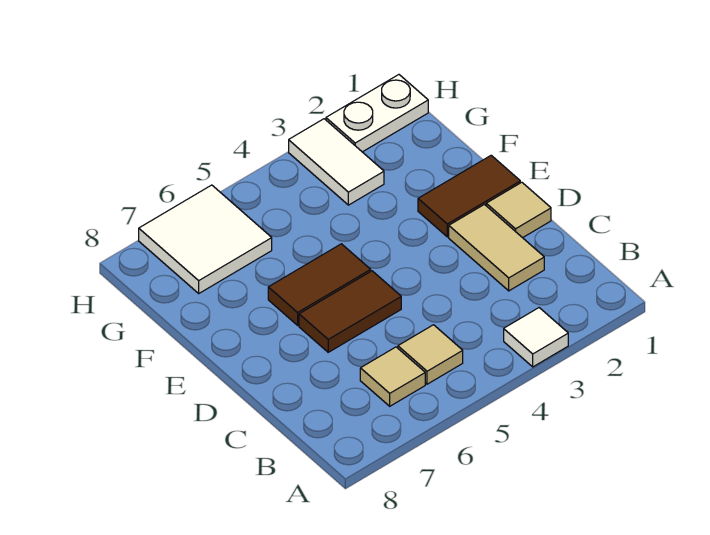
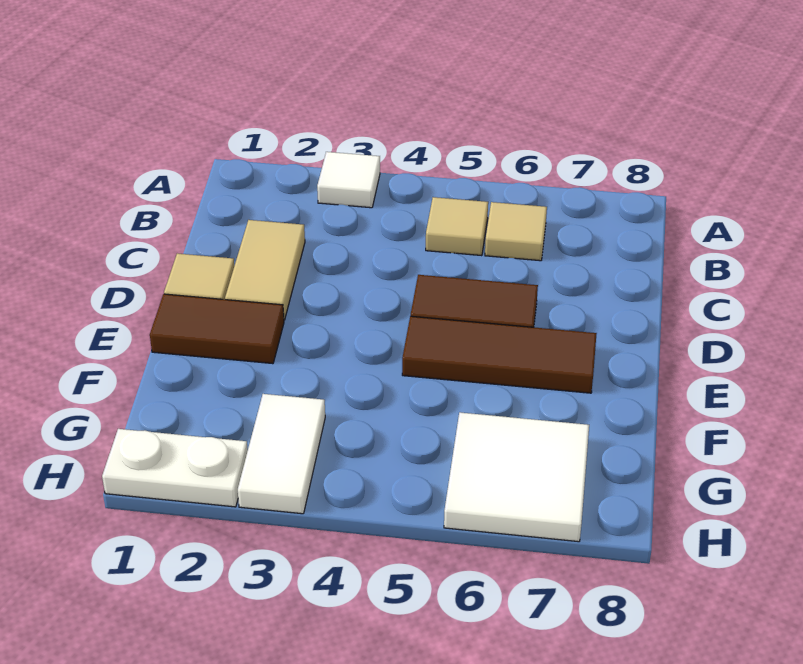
brown tile E5:E6 level 1 -> brown tile E5:E7 level 1

